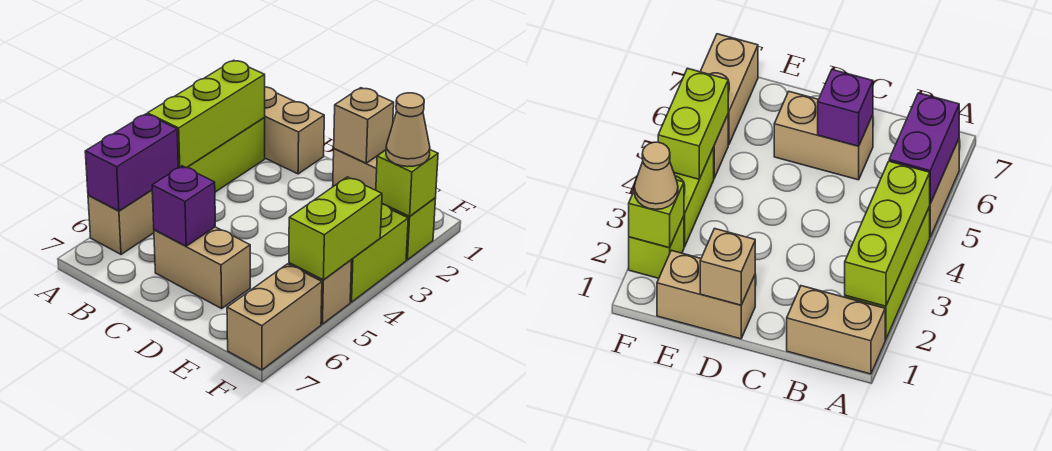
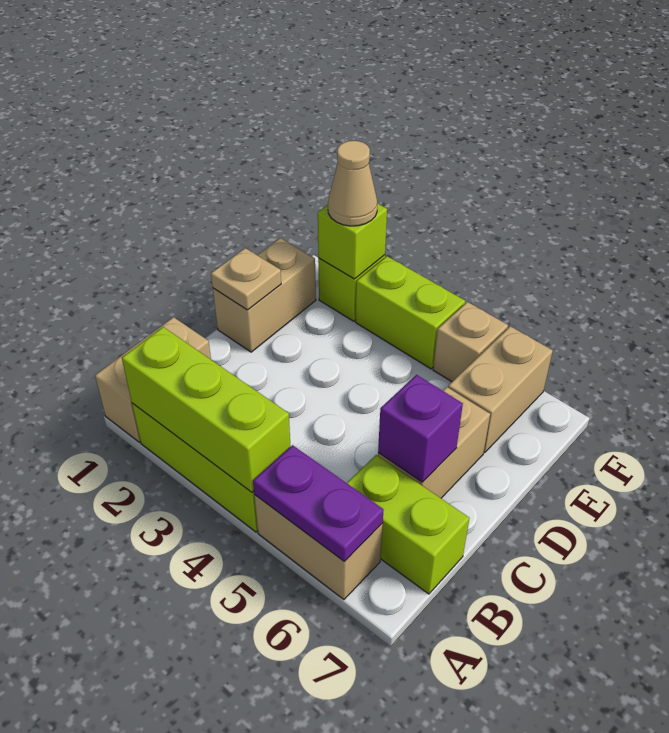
purple brick A5:A6 level 2 -> purple plate A5:A6 level 2
tan brick D1 level 2 -> tan plate D1 level 2
lime brick F4:F5 level 2 -> lime brick B6:B7 level 1
tan brick F6:F7 level 1 -> tan brick E6:F6 level 1

